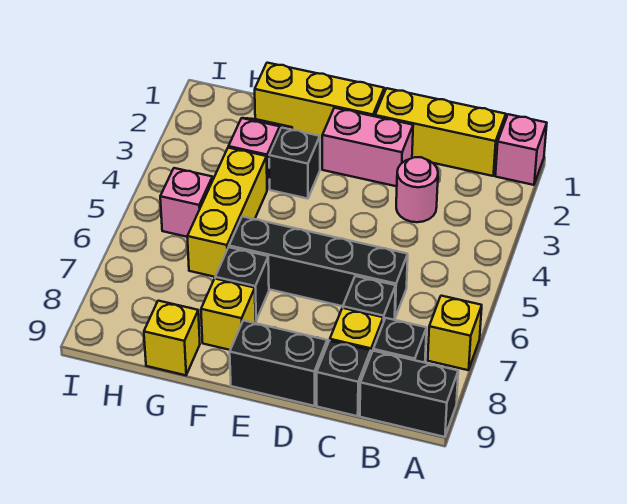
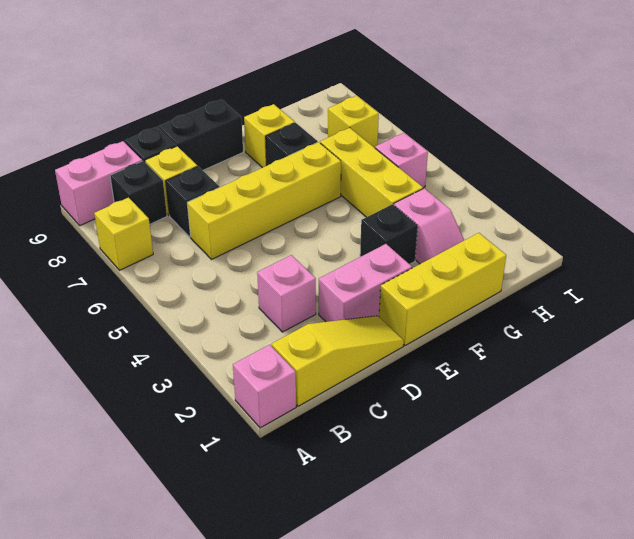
black brick A9:B9 level 1 -> pink brick A9:B9 level 1
yellow brick B1:D1 level 1 -> yellow slope B1:D1 level 1 top B
pink round brick C3 level 1 -> pink brick C3 level 1
black brick C6:F6 level 1 -> yellow brick C6:F6 level 1
yellow brick G9 level 1 -> yellow brick H7 level 1

